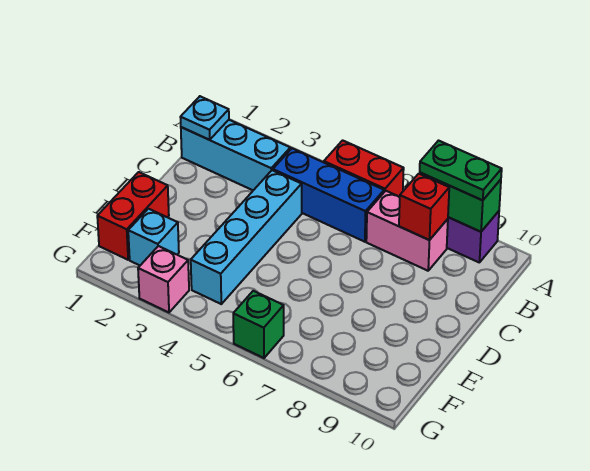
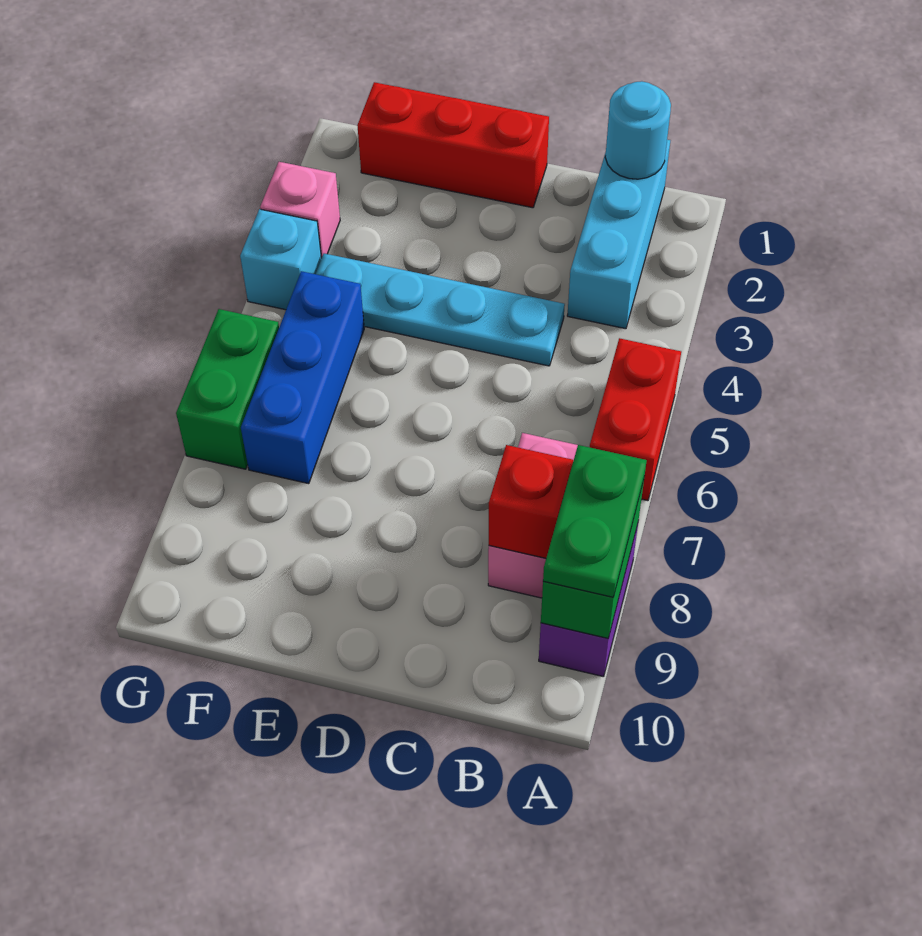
cyan plate B1 level 2 -> cyan round brick B1 level 2
blue brick B4:B6 level 1 -> blue brick F5:F7 level 1
cyan brick C4:F4 level 1 -> cyan plate C4:F4 level 1
red brick E1:F1 level 1 -> red brick D1:F1 level 1
cyan brick F2 level 1 -> cyan brick G4 level 1
green brick G6 level 1 -> green brick G6:G7 level 1

